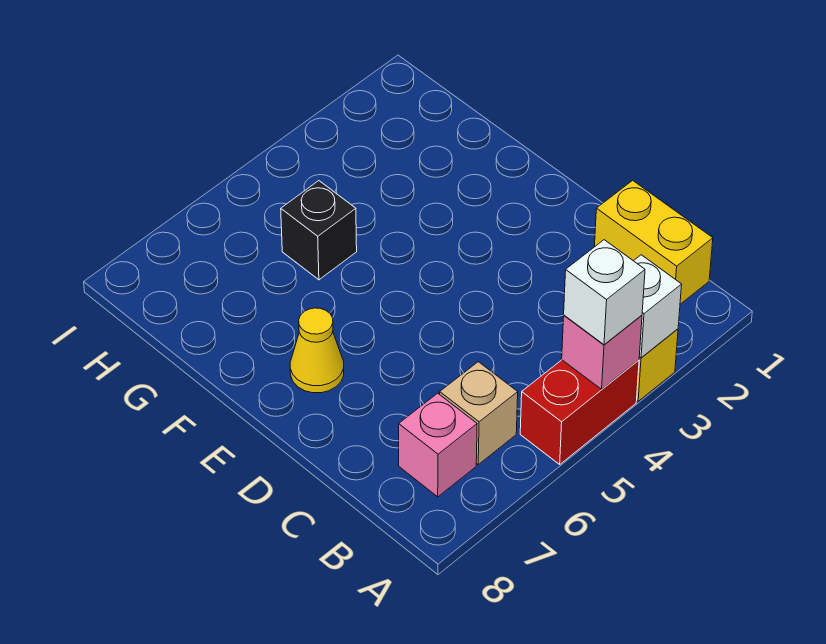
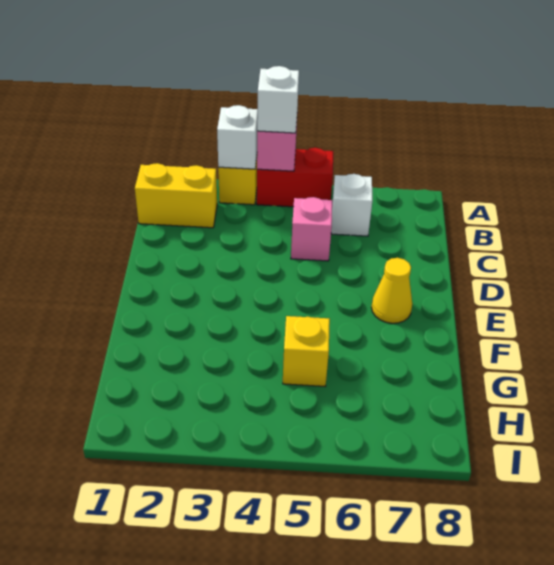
yellow brick B1:C1 level 1 -> yellow brick B1:B2 level 1
tan brick B6 level 1 -> white brick B6 level 1
pink brick B7 level 1 -> pink brick C5 level 1
black brick G5 level 1 -> yellow brick G5 level 1

